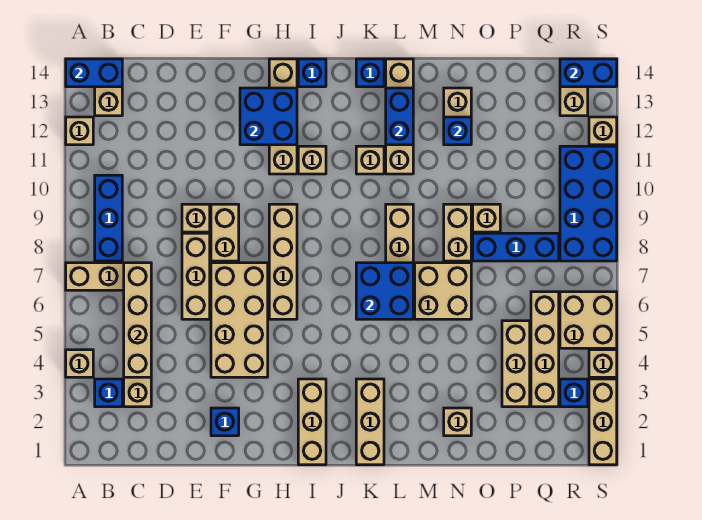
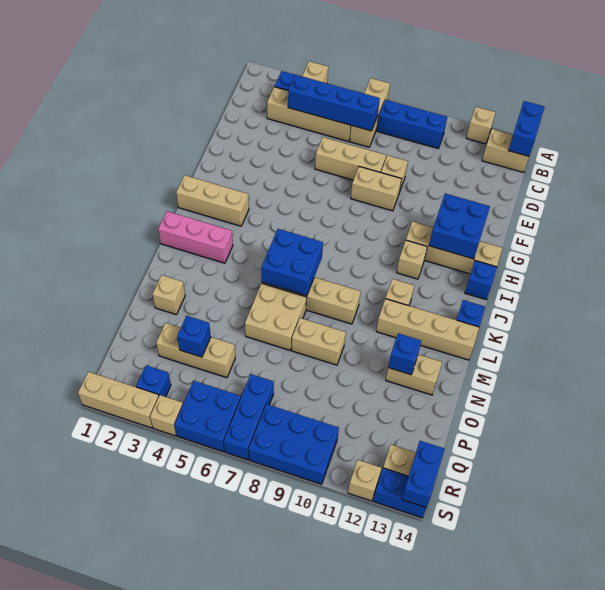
tan brick C4:C7 level 2 -> blue brick C4:C7 level 2
blue brick F2 level 1 -> blue brick P4 level 2
tan brick F4:G7 level 1 -> none
tan brick H6:H9 level 1 -> none
tan brick K1:K3 level 1 -> pink brick K1:K3 level 1
blue brick L12:L13 level 2 -> blue brick S13:S14 level 1
blue brick O8:Q8 level 1 -> blue brick Q7:S7 level 1
tan brick O9 level 1 -> none
tan brick Q3:Q6 level 1 -> none
tan brick R5:S6 level 1 -> blue brick R5:S6 level 1
blue brick R8:S11 level 1 -> blue brick R8:S10 level 1

